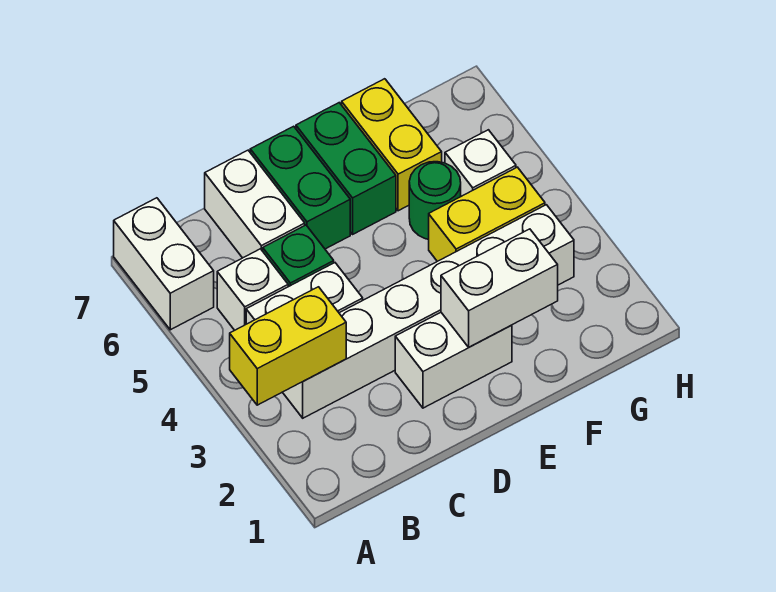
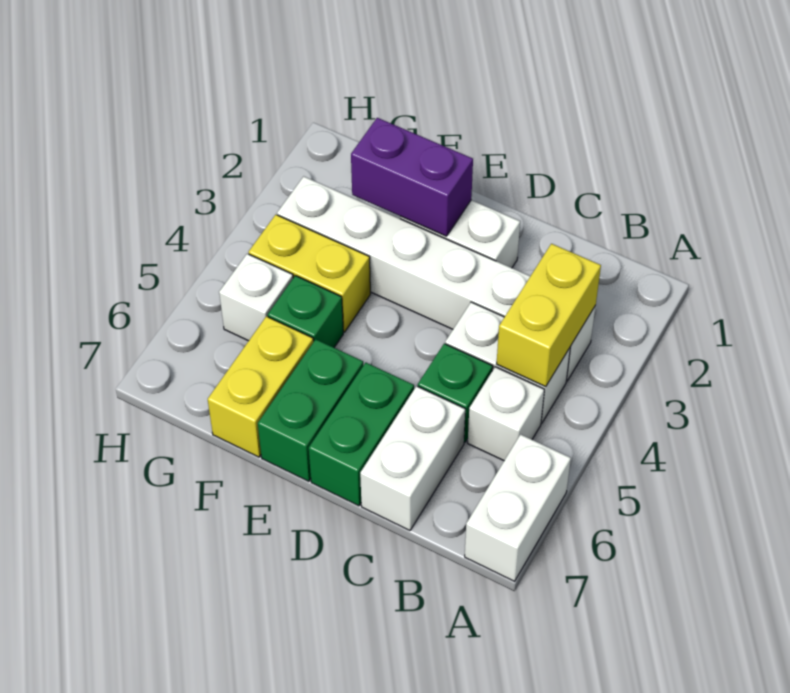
yellow brick A3:B3 level 2 -> yellow brick B3:B4 level 2
white brick E2:F2 level 2 -> purple brick E2:F2 level 2
green round brick F5 level 1 -> green brick F5 level 1

